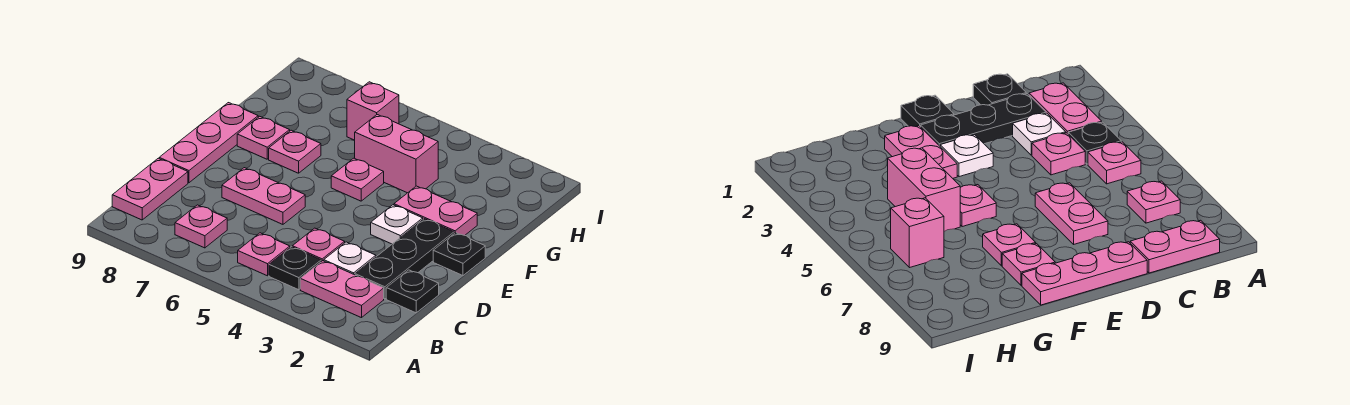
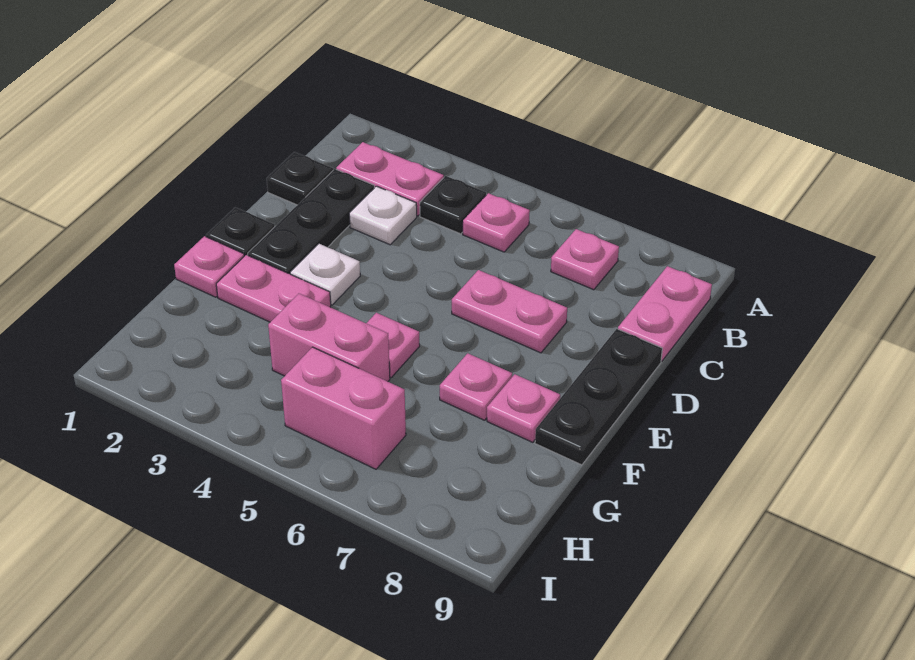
pink plate C4 level 1 -> pink plate F1 level 1
pink plate D9:F9 level 1 -> black plate D9:F9 level 1
pink brick H6 level 1 -> pink brick H5:H6 level 1

